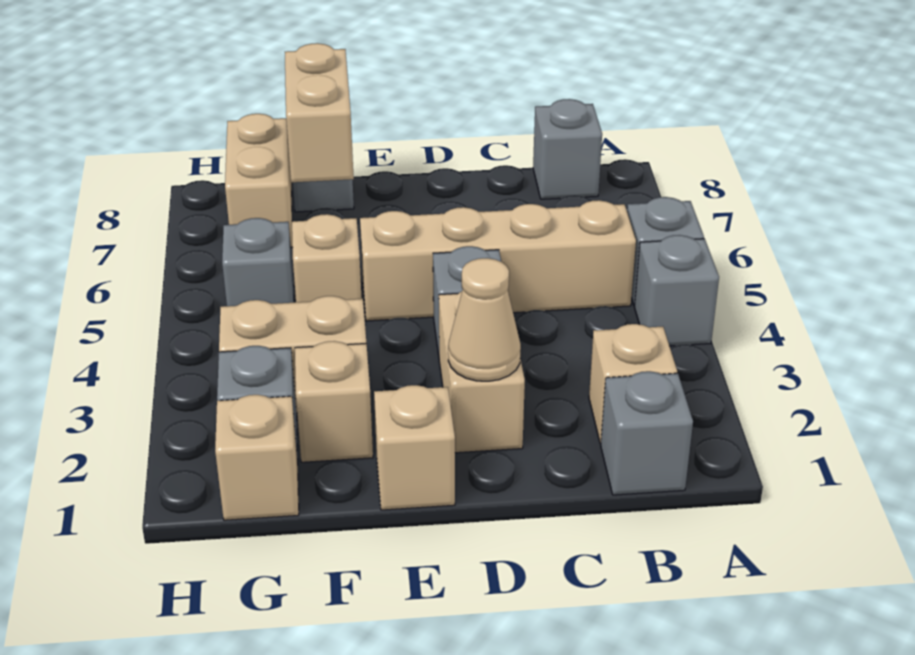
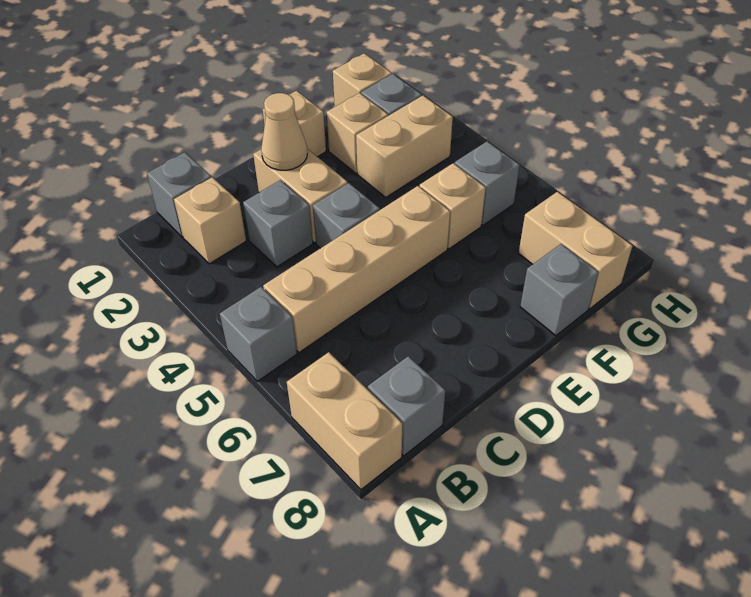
grey brick A4 level 1 -> grey brick C3 level 1
tan brick F7:F8 level 2 -> tan brick A7:A8 level 1

